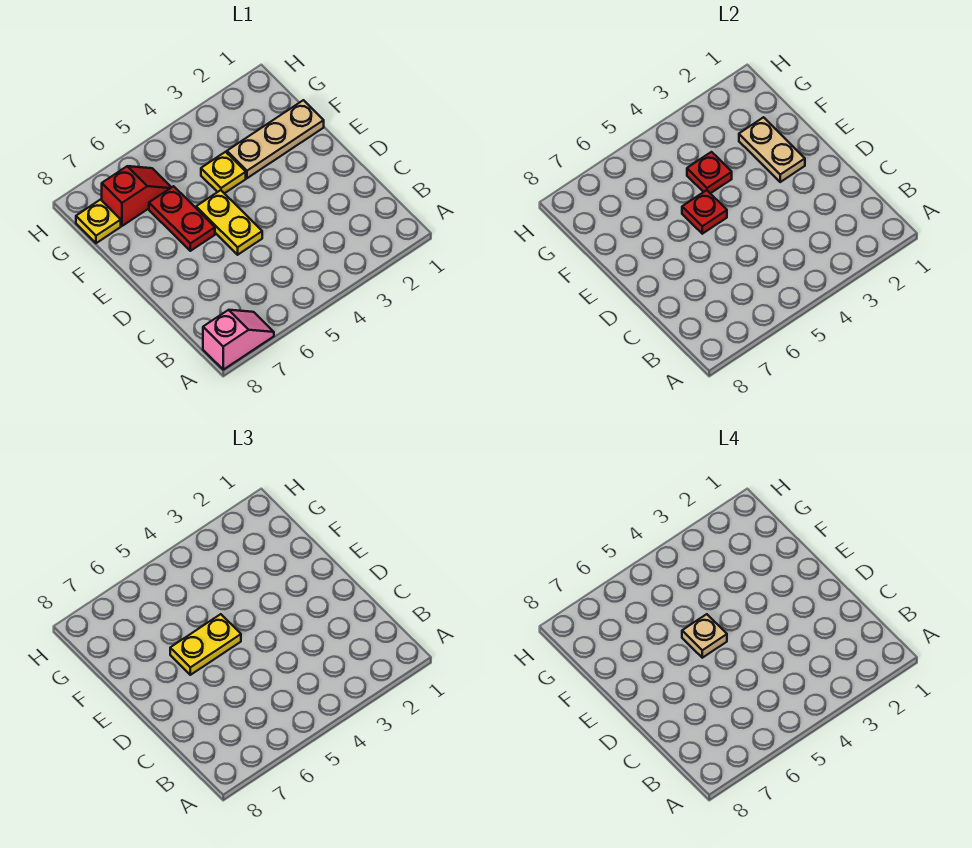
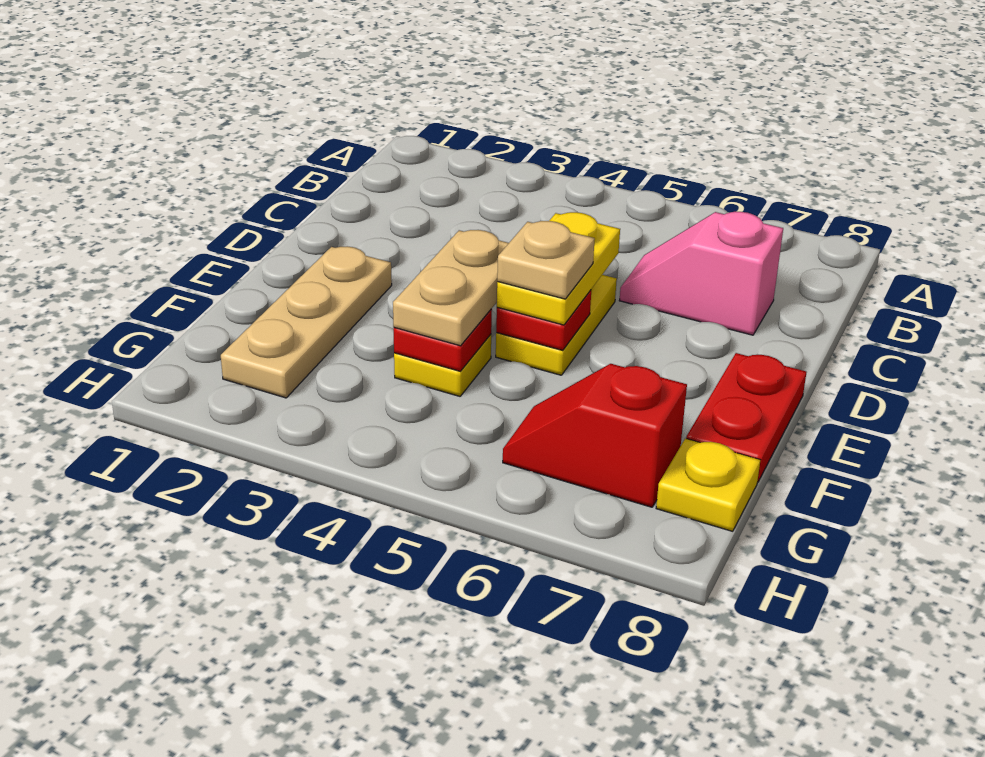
pink slope A7:A8 level 1 top 8 -> pink slope C6:C7 level 1 top 7
tan plate E2:F2 level 2 -> tan plate E4:F4 level 3
yellow plate E5:E6 level 3 -> yellow plate D5:E5 level 3
red plate E6:F6 level 1 -> red plate E8:F8 level 1
tan plate F1:F3 level 1 -> tan plate E2:G2 level 1

